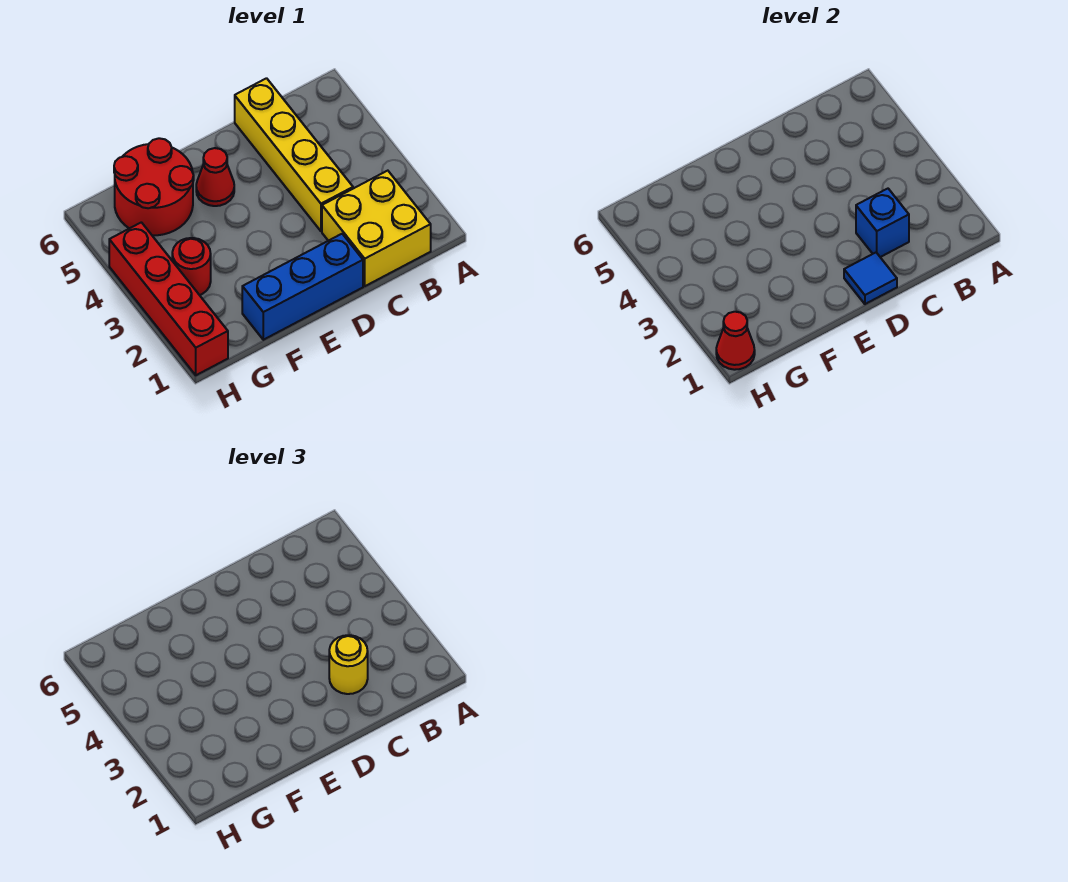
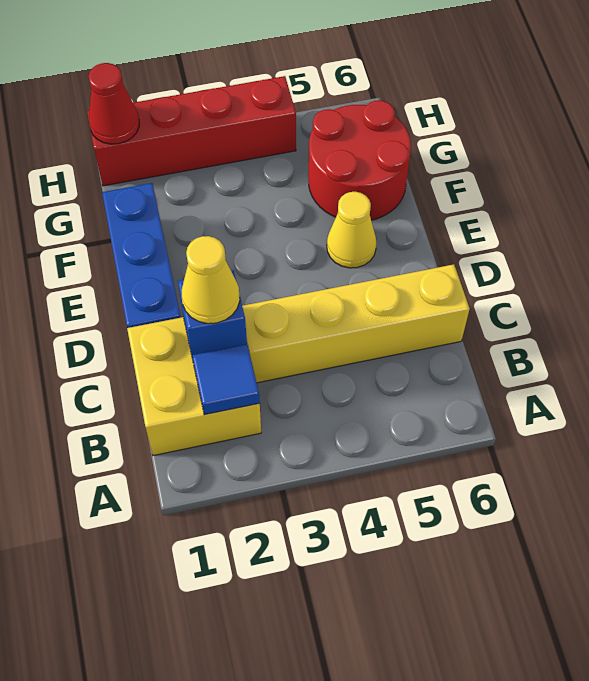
yellow round brick C2 level 3 -> yellow cone C2 level 3
blue tile D1 level 2 -> blue tile B2 level 2
red cone E5 level 1 -> yellow cone E5 level 1
red round brick G3 level 1 -> none

